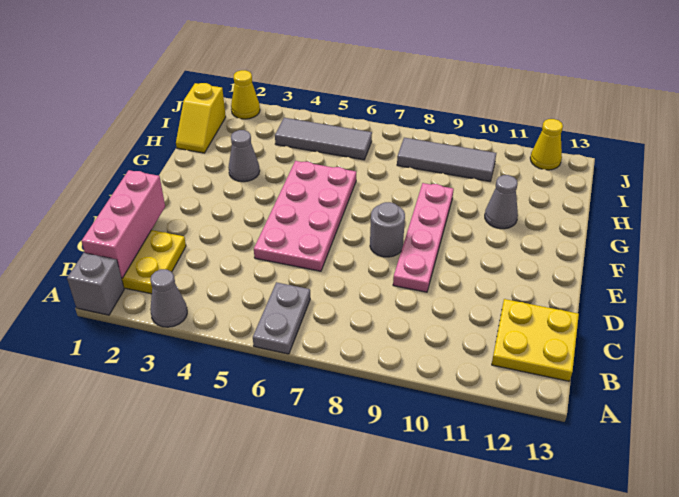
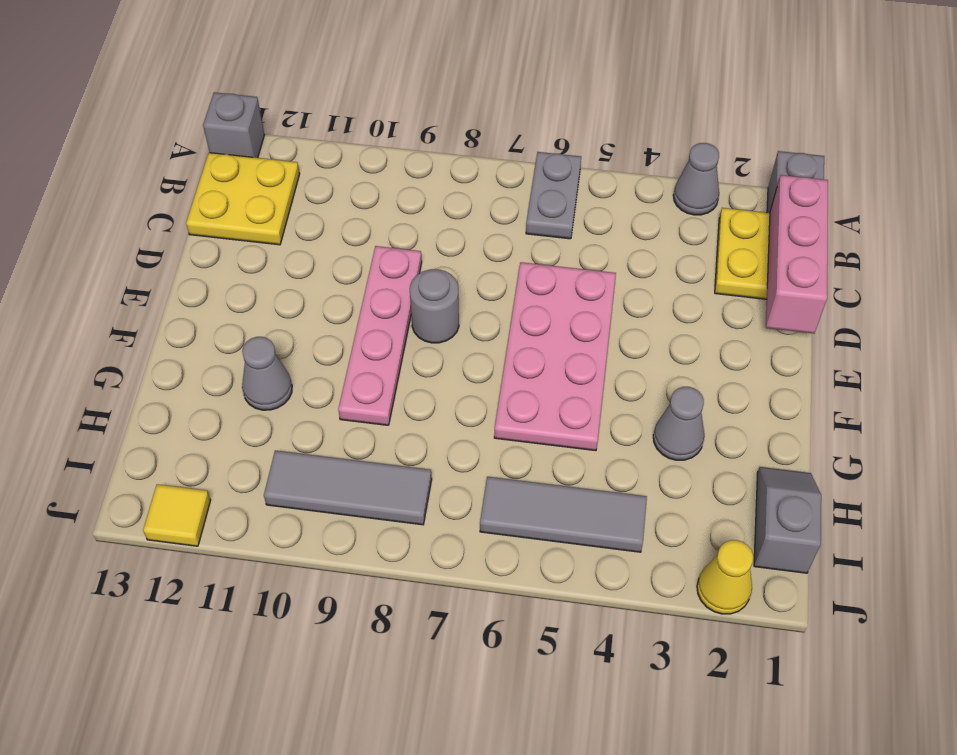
none -> grey brick A13 level 1
yellow slope H1:I1 level 1 top I -> grey slope H1:I1 level 1 top I
yellow cone J12 level 1 -> yellow tile J12 level 1

